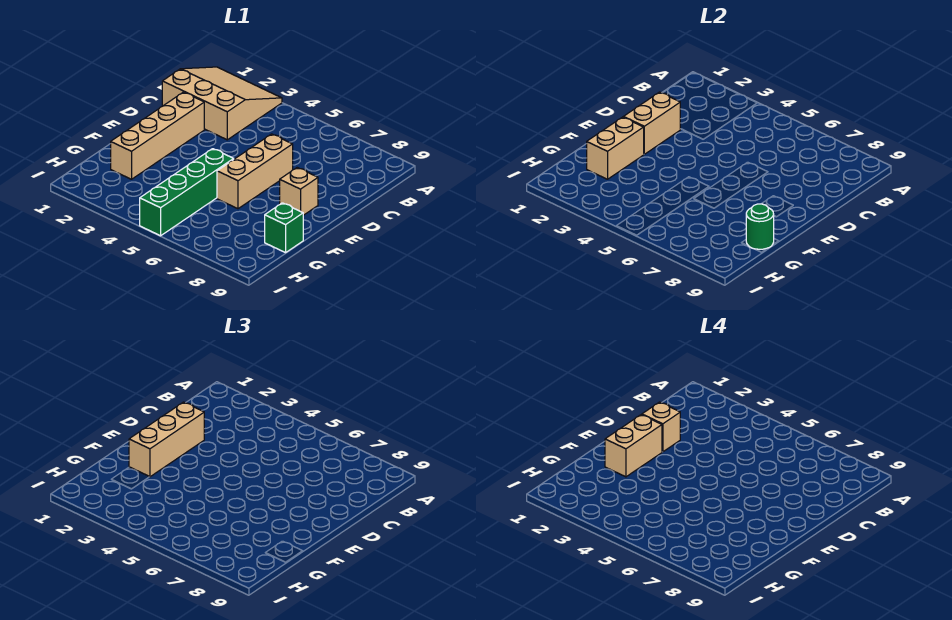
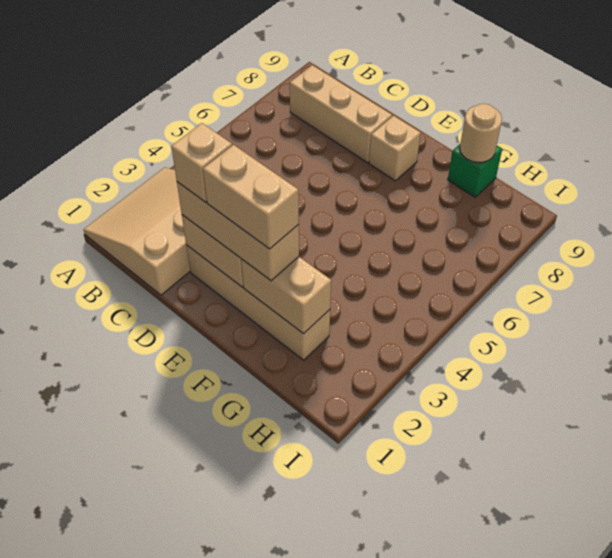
tan brick D6:F6 level 1 -> tan brick B8:D8 level 1
green brick F5:I5 level 1 -> none
green round brick G9 level 2 -> tan round brick G9 level 2

